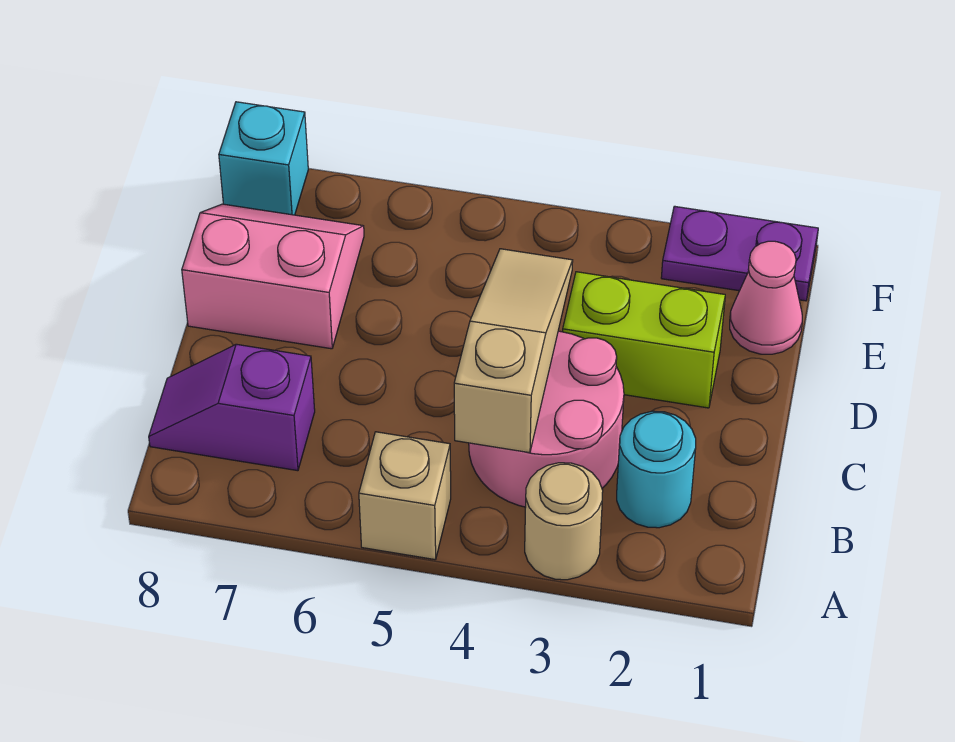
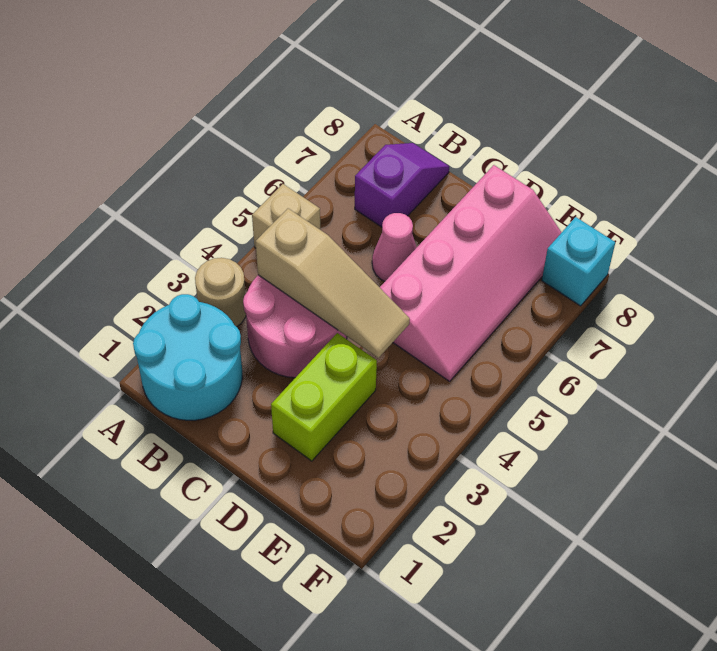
cyan round brick B2 level 1 -> cyan round brick A1:B2 level 1
pink slope D7:E8 level 1 top D -> pink slope D5:E8 level 1 top D
pink cone E1 level 1 -> pink cone C6 level 1
purple plate F1:F2 level 1 -> none

